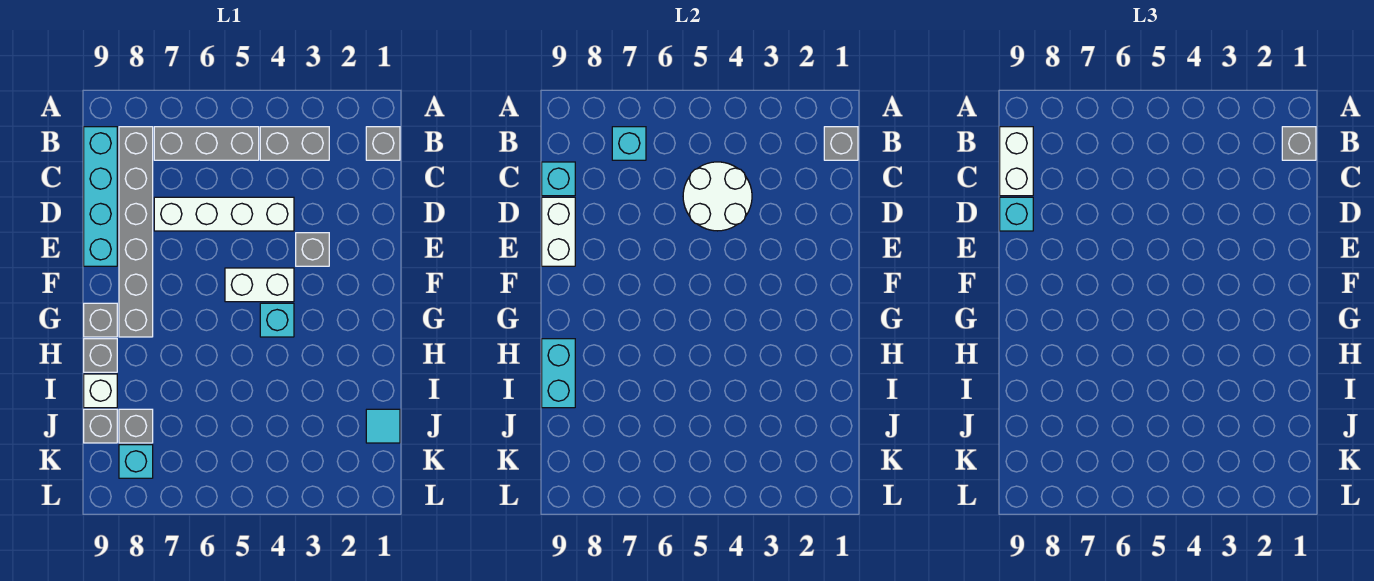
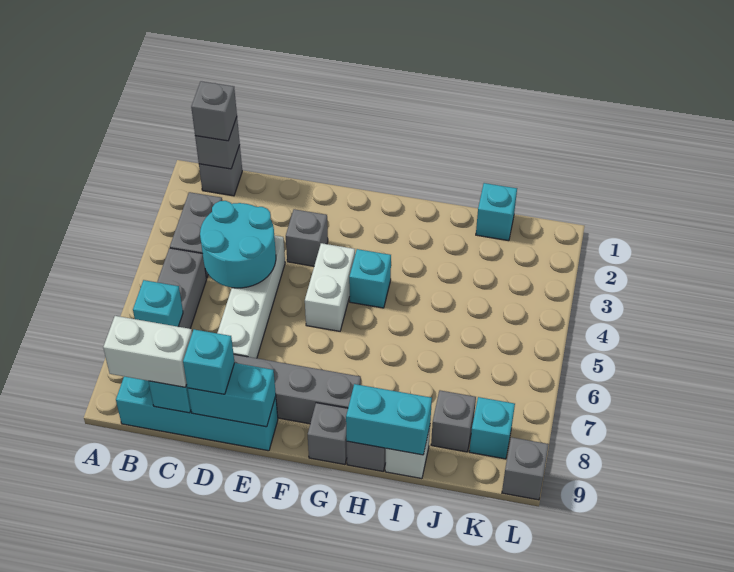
white round brick C4:D5 level 2 -> cyan round brick C4:D5 level 2
white brick D9:E9 level 2 -> cyan brick D9:E9 level 2
cyan tile J1 level 1 -> cyan brick J1 level 1
grey brick J9 level 1 -> grey brick L9 level 1

